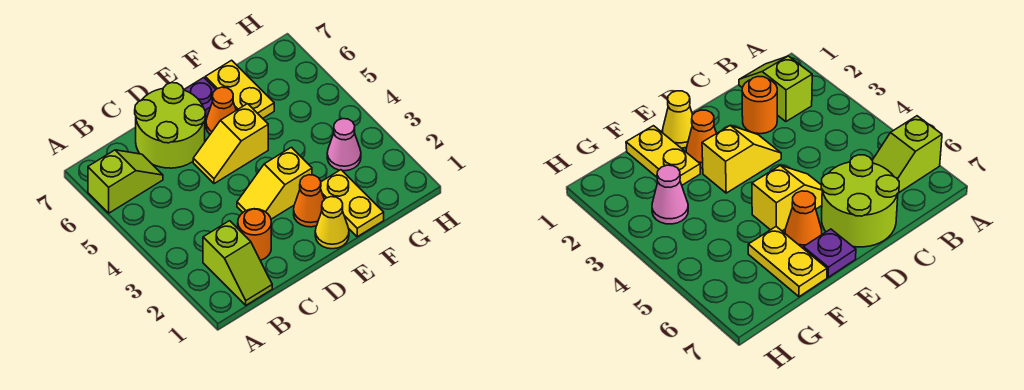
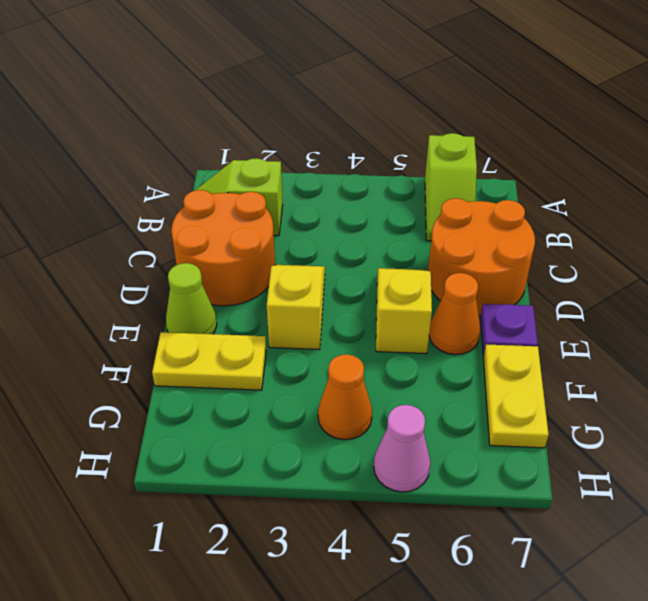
orange round brick C2 level 1 -> orange round brick C1:D2 level 1
lime round brick C6:D7 level 1 -> orange round brick C6:D7 level 1
yellow cone E1 level 1 -> lime cone E1 level 1
orange cone E2 level 1 -> orange cone G4 level 1
yellow plate F6:F7 level 1 -> yellow plate F7:G7 level 1
pink cone G3 level 1 -> pink cone H5 level 1

